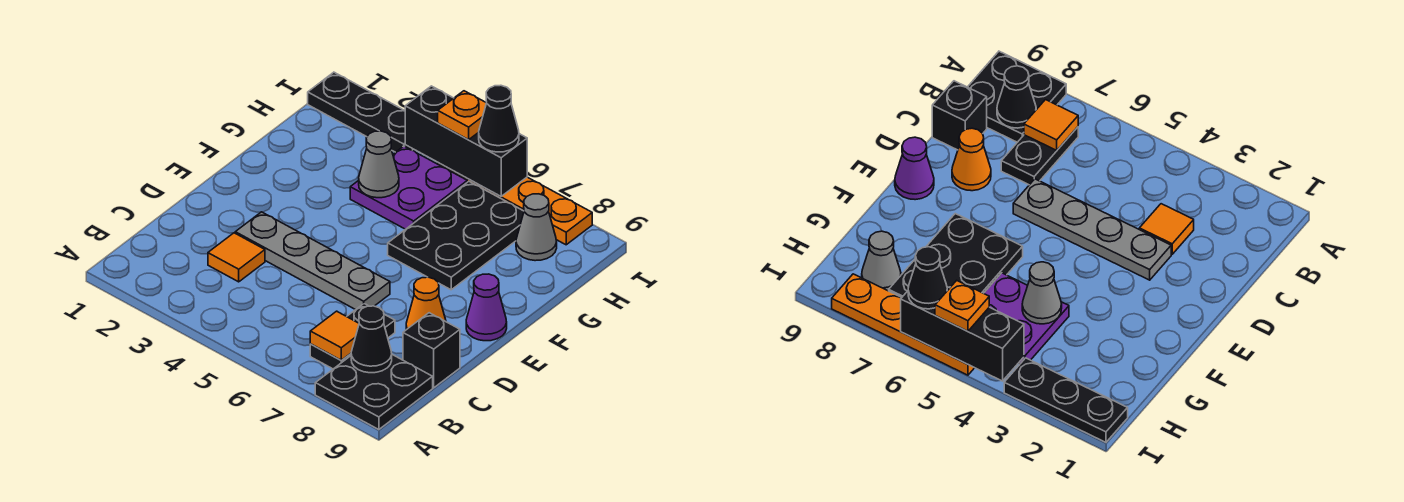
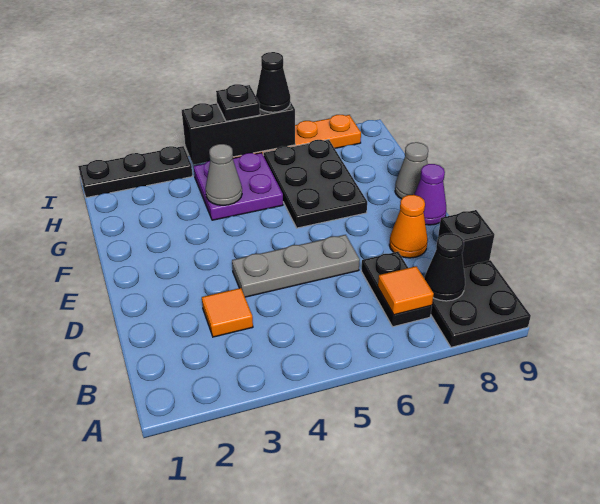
grey plate D3:D6 level 1 -> grey plate D4:D6 level 1
grey cone H8 level 1 -> grey cone F9 level 1
orange plate I5 level 3 -> black plate I5 level 3

